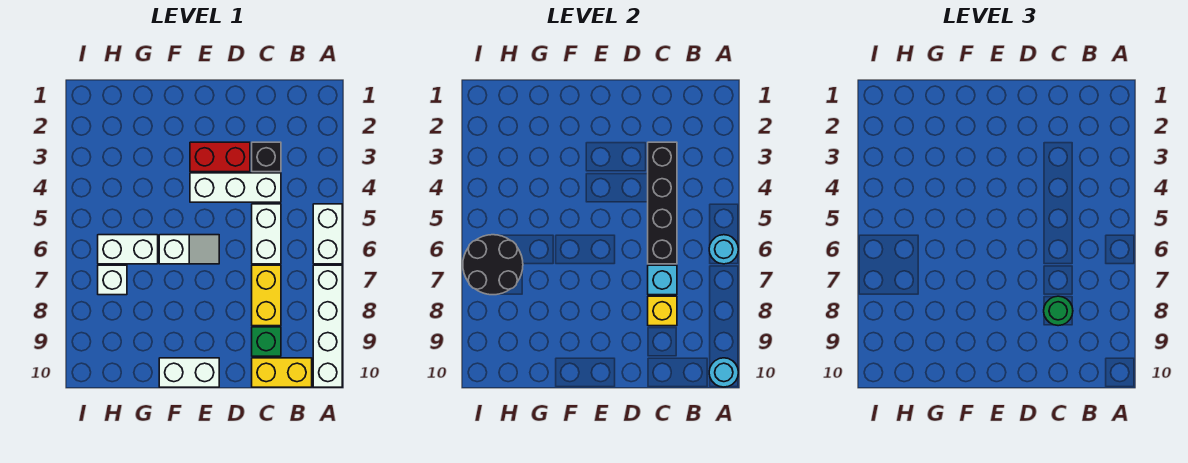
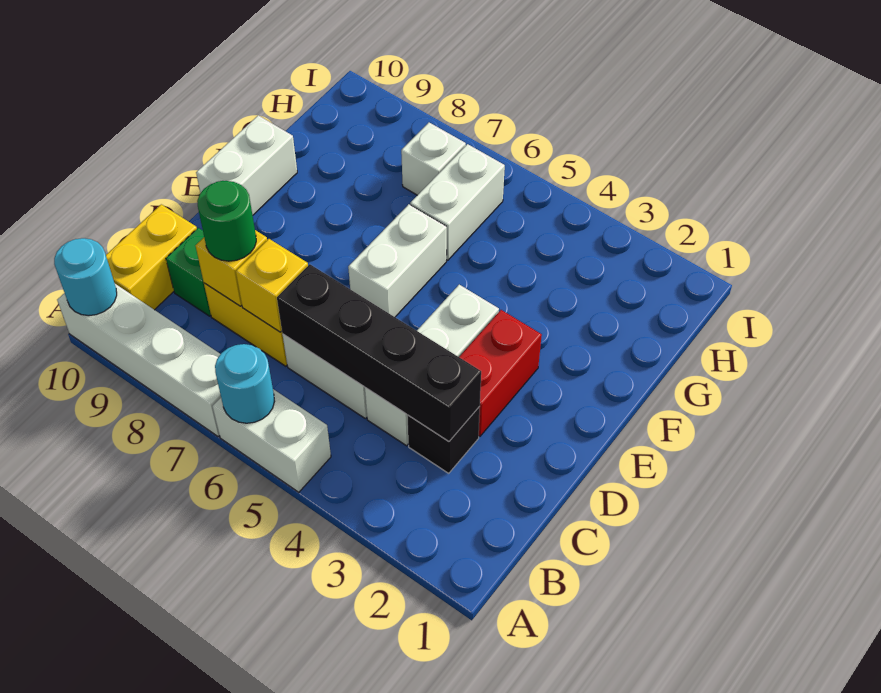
cyan brick C7 level 2 -> yellow brick C7 level 2
white slope E6:F6 level 1 top F -> white brick E6:F6 level 1
black round brick H6:I7 level 2 -> none

